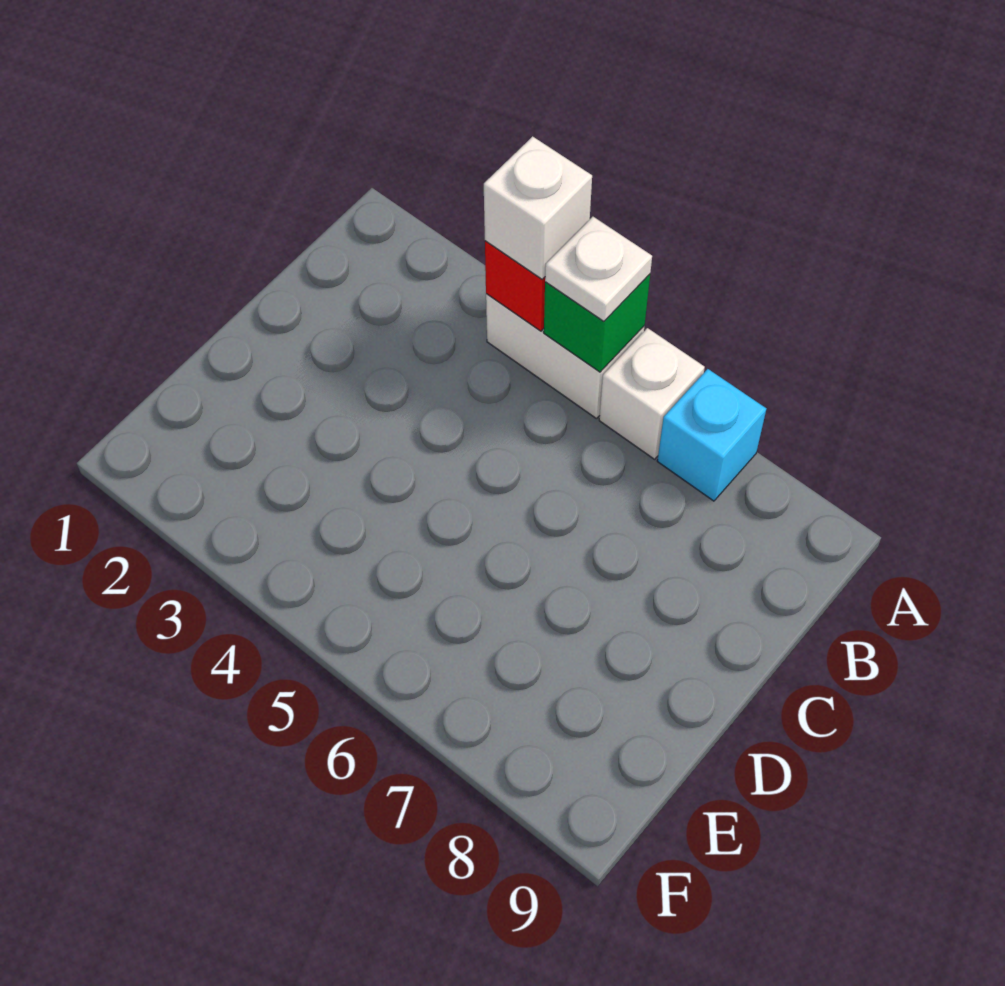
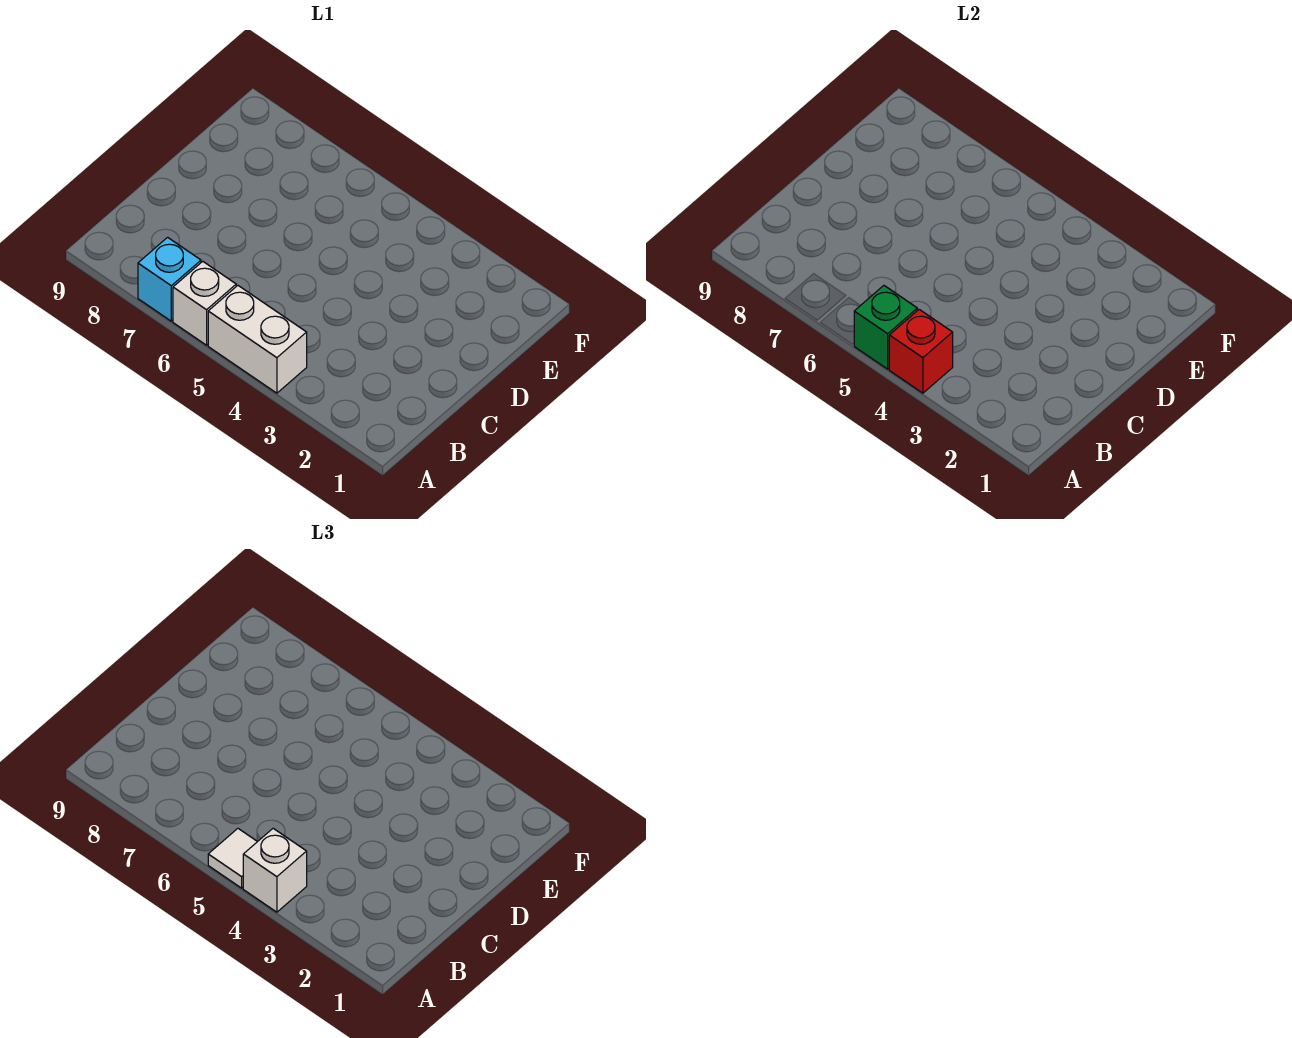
white plate A5 level 3 -> white tile A5 level 3

